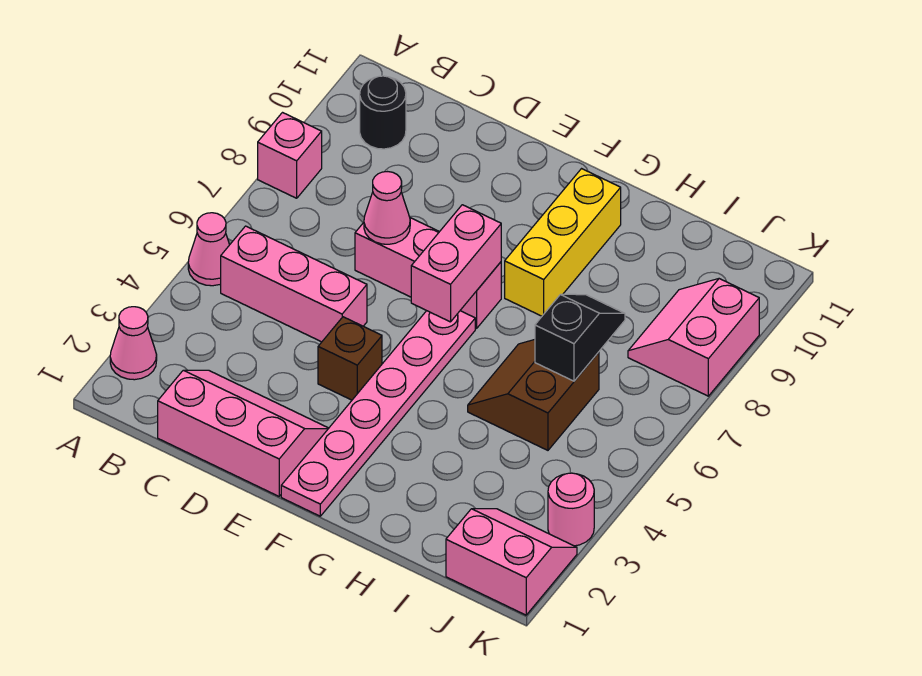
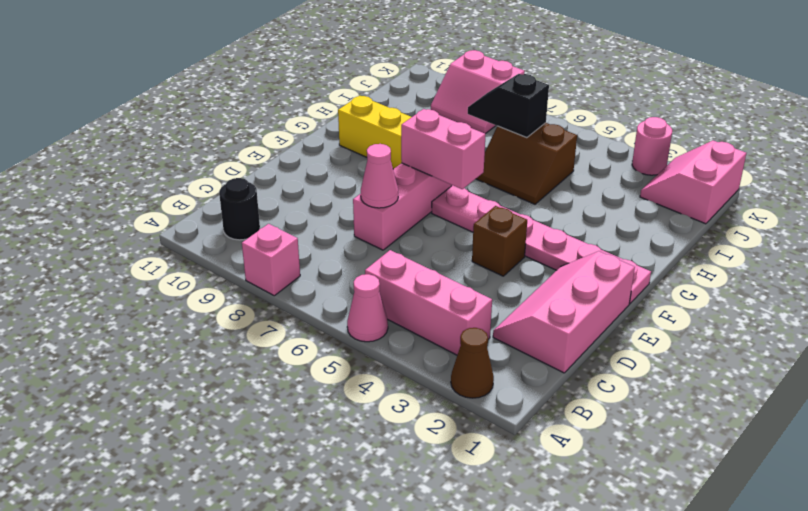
pink cone A2 level 1 -> brown cone A2 level 1
pink brick B5:D5 level 1 -> pink brick B3:B5 level 1

